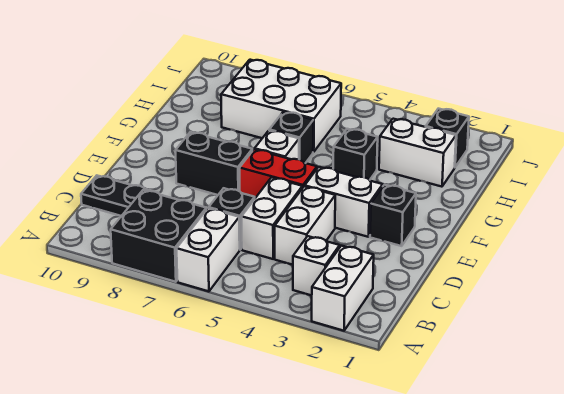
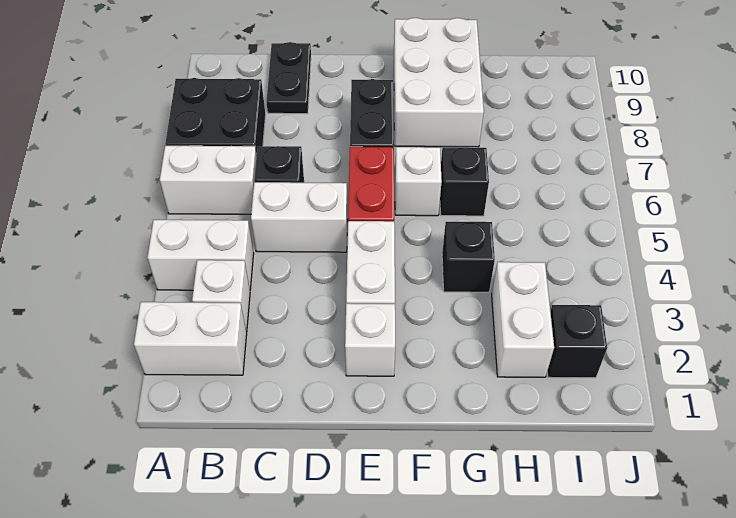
white brick C4:D4 level 1 -> white brick A4:B4 level 1
black brick E2 level 1 -> white brick E2 level 1
white brick H6:I8 level 1 -> white brick F8:G10 level 1

